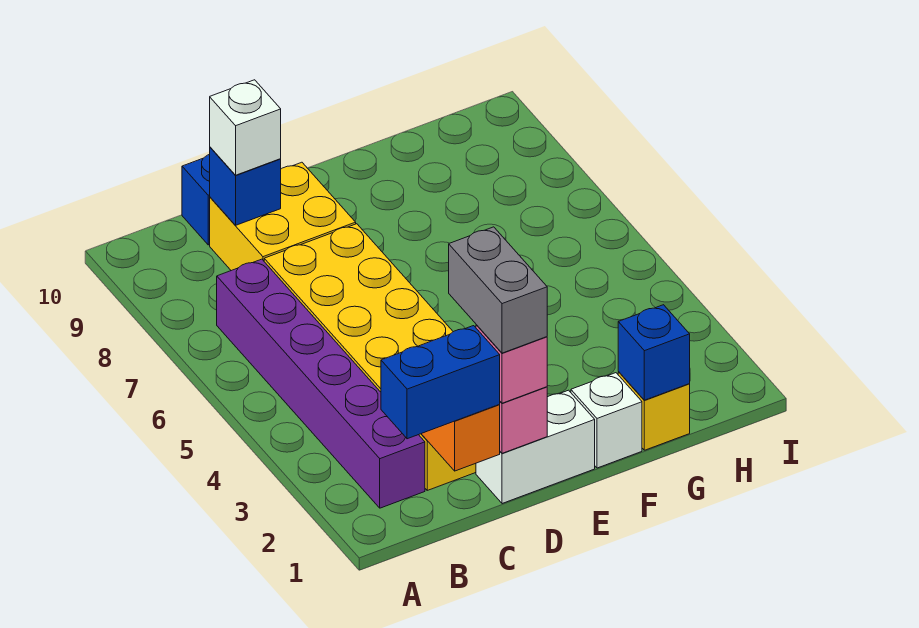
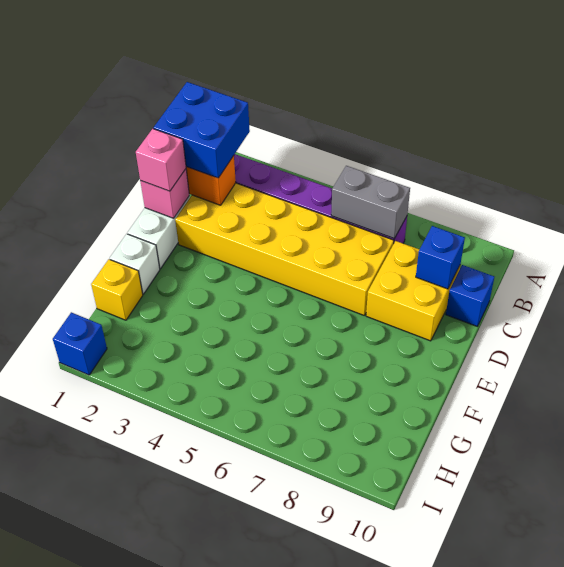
blue brick B1:C1 level 3 -> blue brick B1:C2 level 3
white brick C9 level 3 -> none
grey brick D1:D2 level 4 -> grey brick B6:B7 level 2
blue brick G1 level 2 -> blue brick I1 level 1

